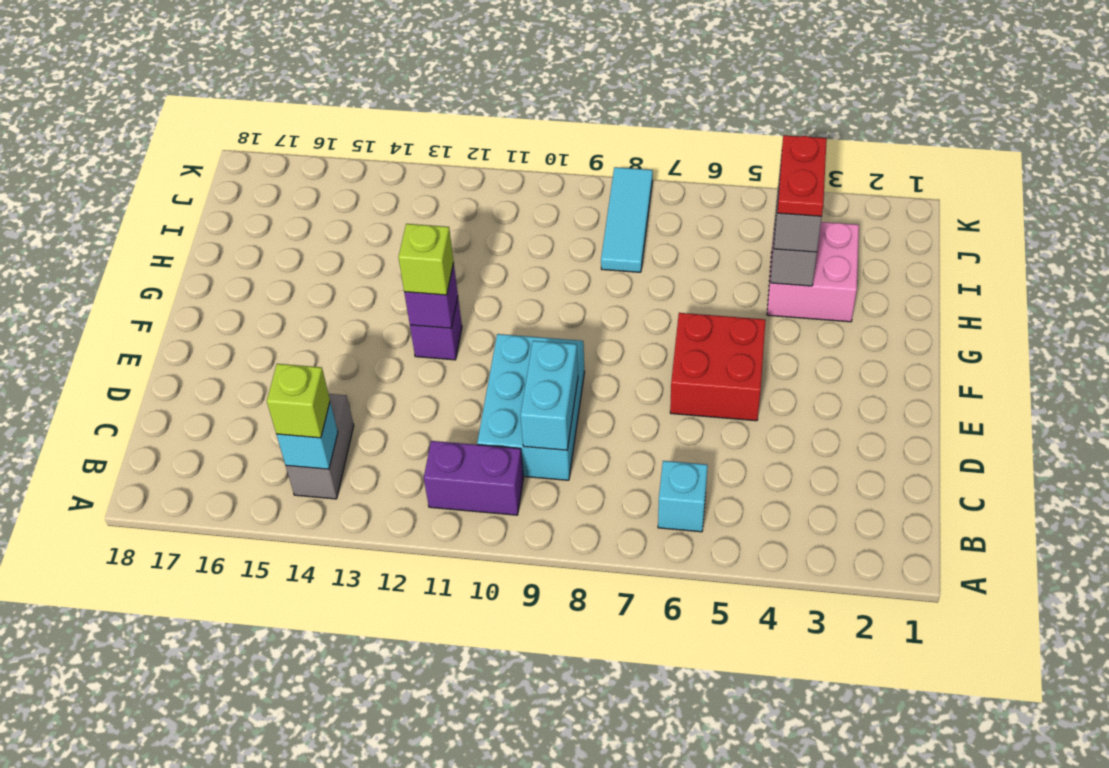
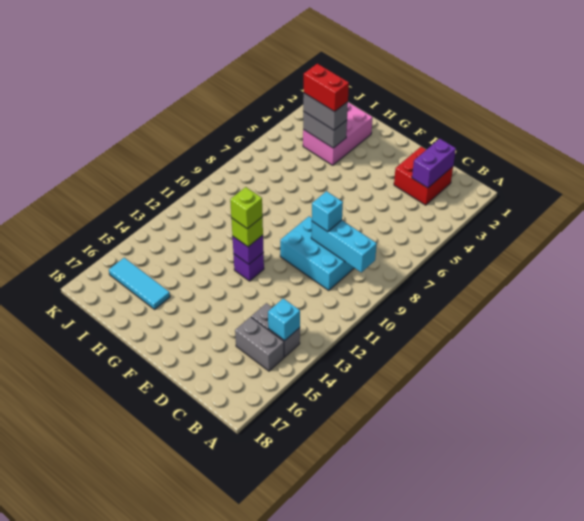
cyan brick B6 level 1 -> cyan brick D9 level 3
purple brick B10:B11 level 1 -> purple brick C2:C3 level 2
lime brick B14 level 3 -> lime brick F12 level 4
none -> grey brick B15:C15 level 1
cyan brick C9:D9 level 2 -> cyan brick B9:D9 level 2
red brick E5:F6 level 1 -> red brick C2:D3 level 1
pink brick H3:I4 level 1 -> pink brick H2:I4 level 1
red plate H4:I4 level 4 -> red brick H4:I4 level 4
cyan tile I8:K8 level 1 -> cyan tile H16:J16 level 1

